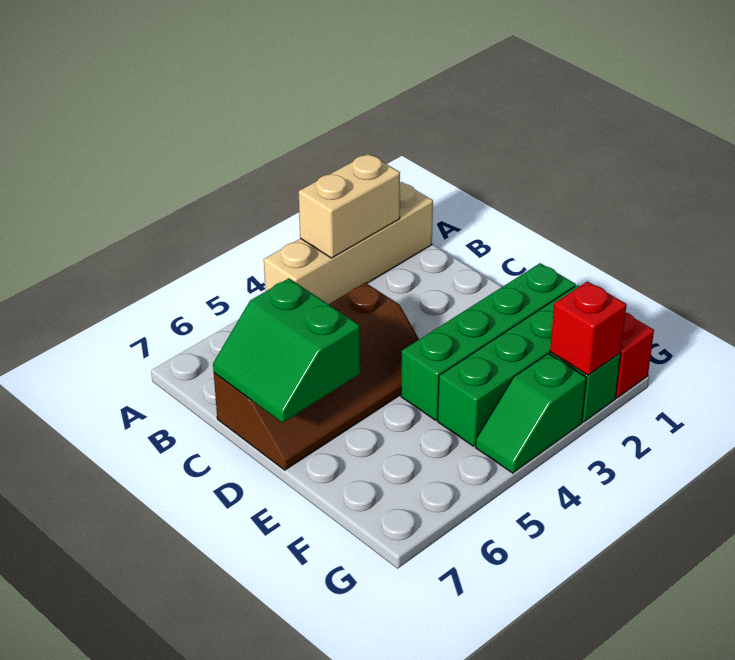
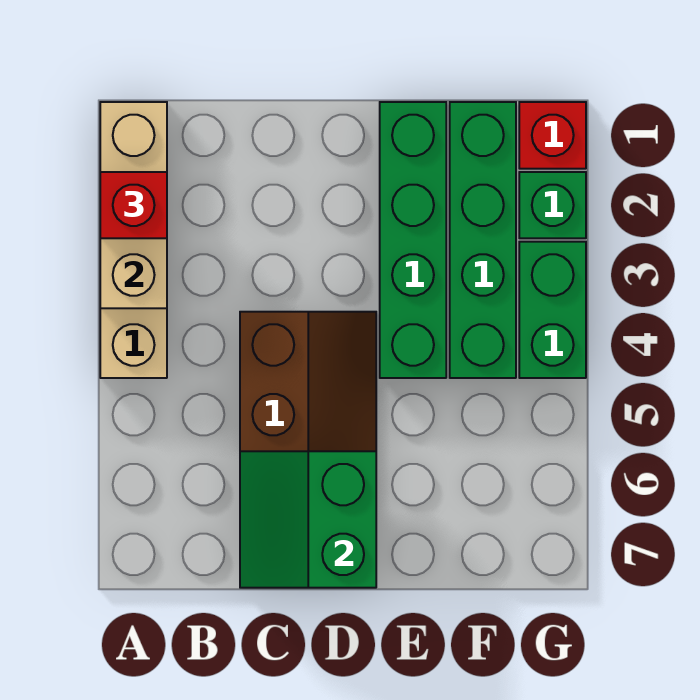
green slope C6:D7 level 2 top 6 -> green slope C6:D7 level 2 top D
red brick G2 level 2 -> red brick A2 level 3
green slope G3:G4 level 1 top 3 -> green brick G3:G4 level 1

